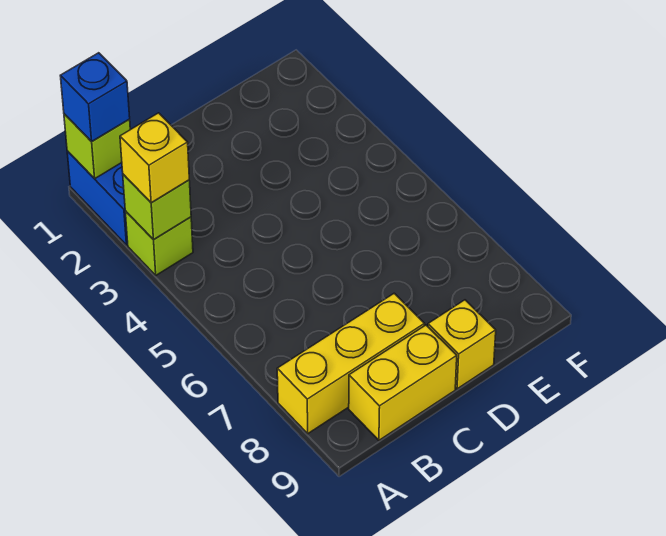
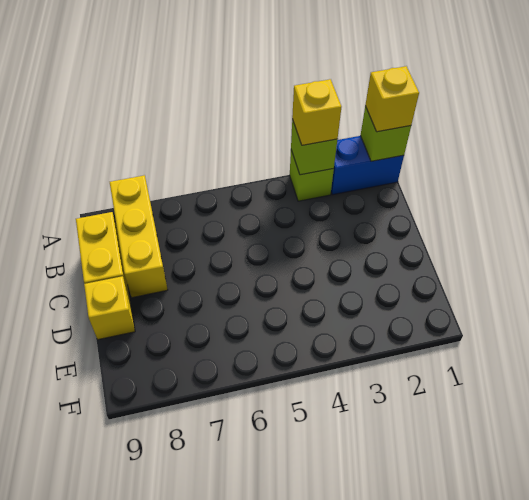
blue brick A1 level 3 -> yellow brick A1 level 3

